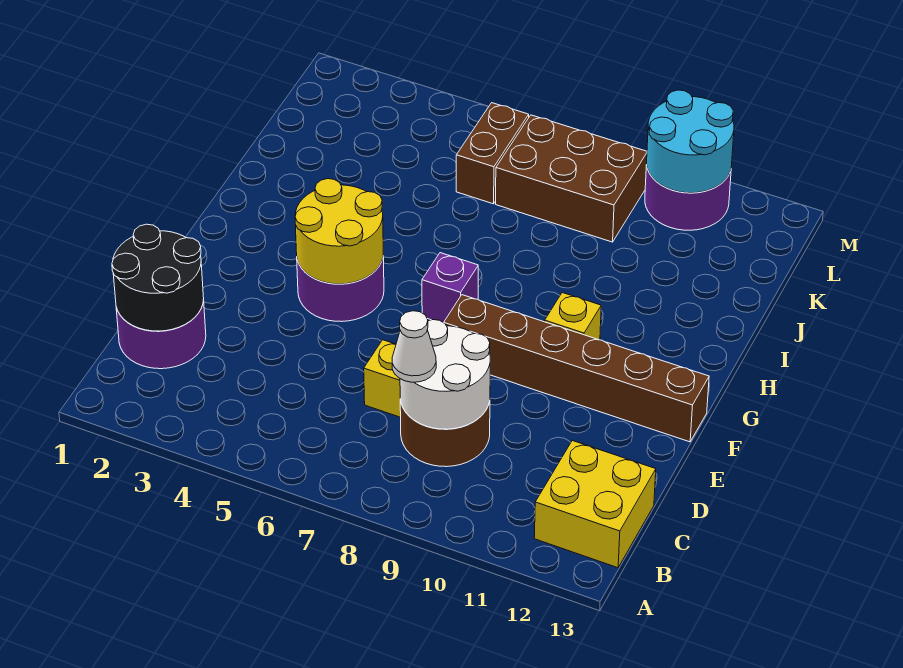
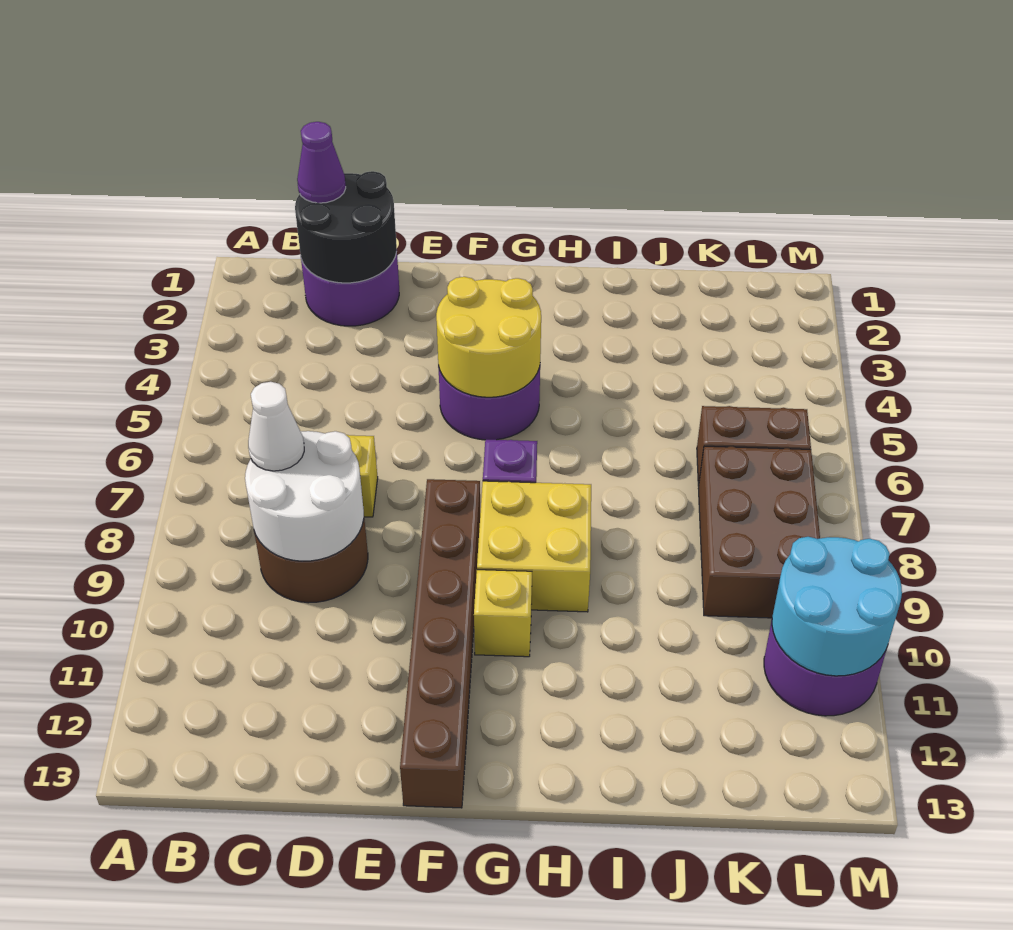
yellow brick B12:C13 level 1 -> yellow brick G8:H9 level 1
none -> purple cone C1 level 3

